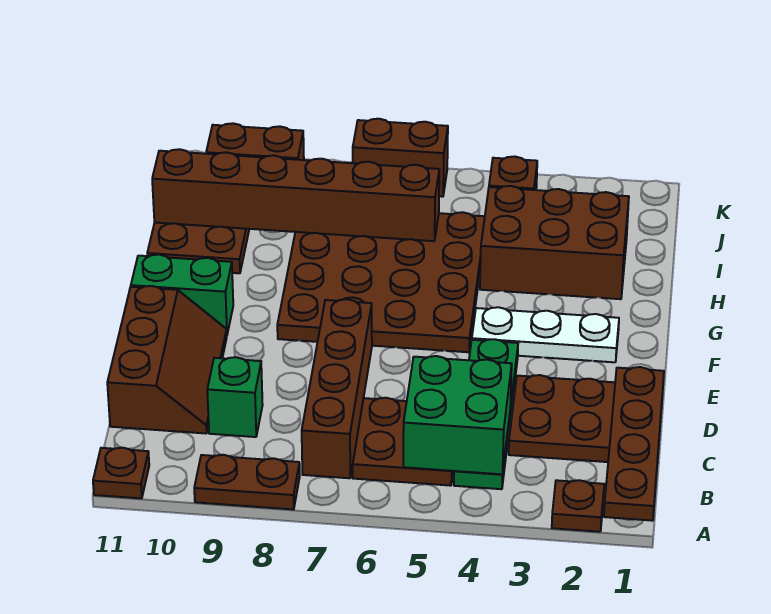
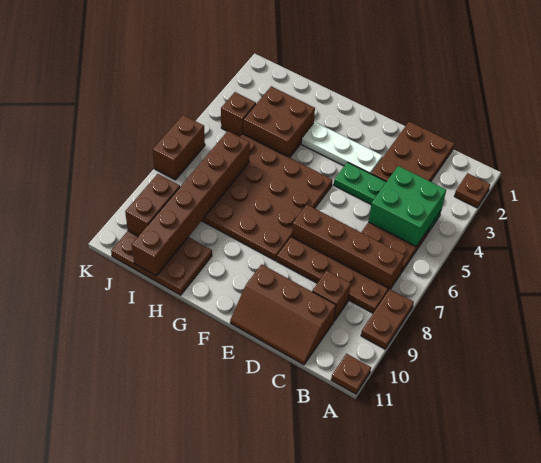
brown plate A1:D1 level 2 -> brown plate B8:E8 level 1
green brick C9 level 1 -> brown brick C9 level 1
brown slope C10:E11 level 1 top 11 -> brown slope C10:E11 level 1 top 10
white plate F2:F4 level 1 -> white plate E3:G3 level 1
green brick F10:F11 level 1 -> none
brown brick H2:I4 level 1 -> brown brick H3:I4 level 1

